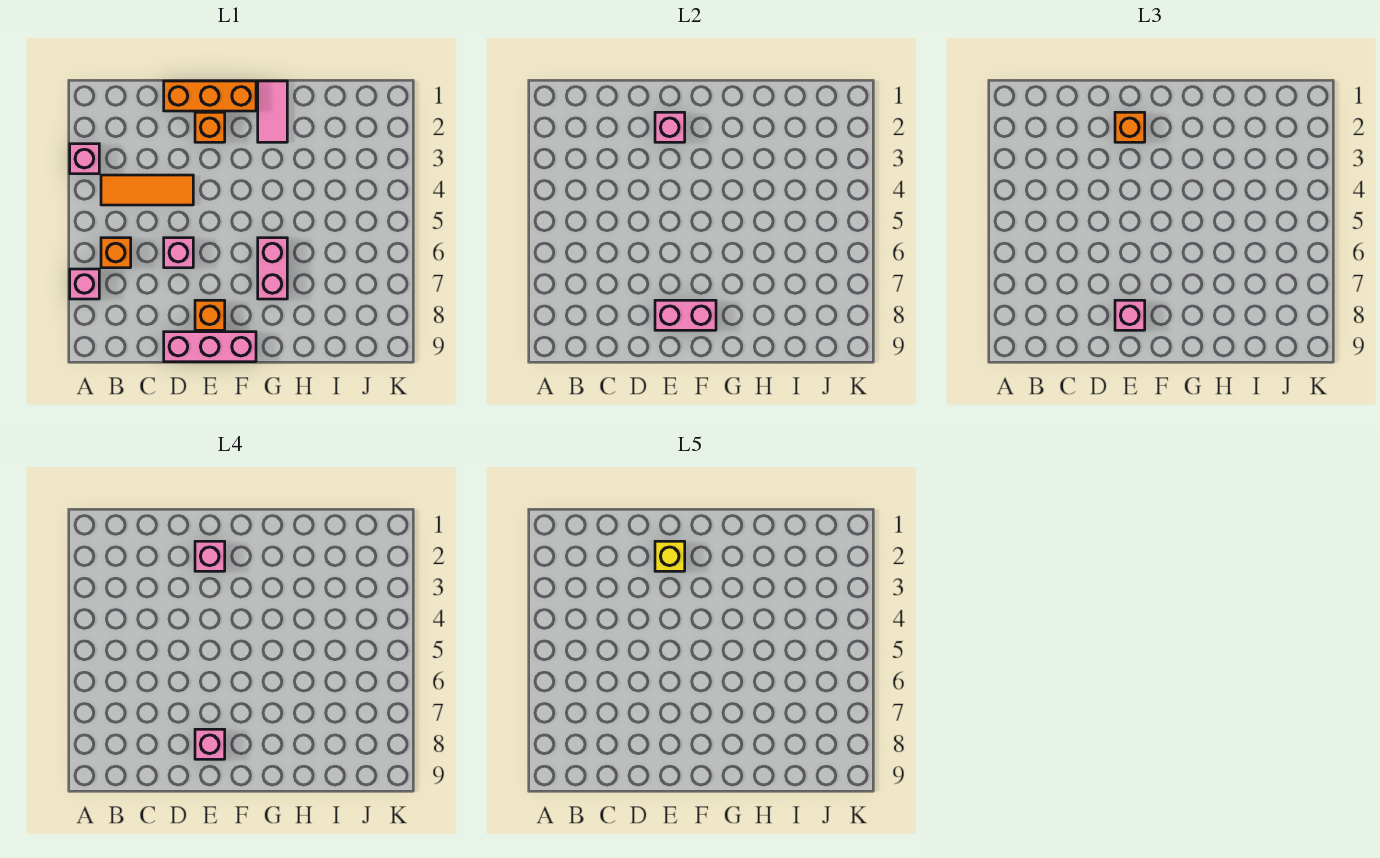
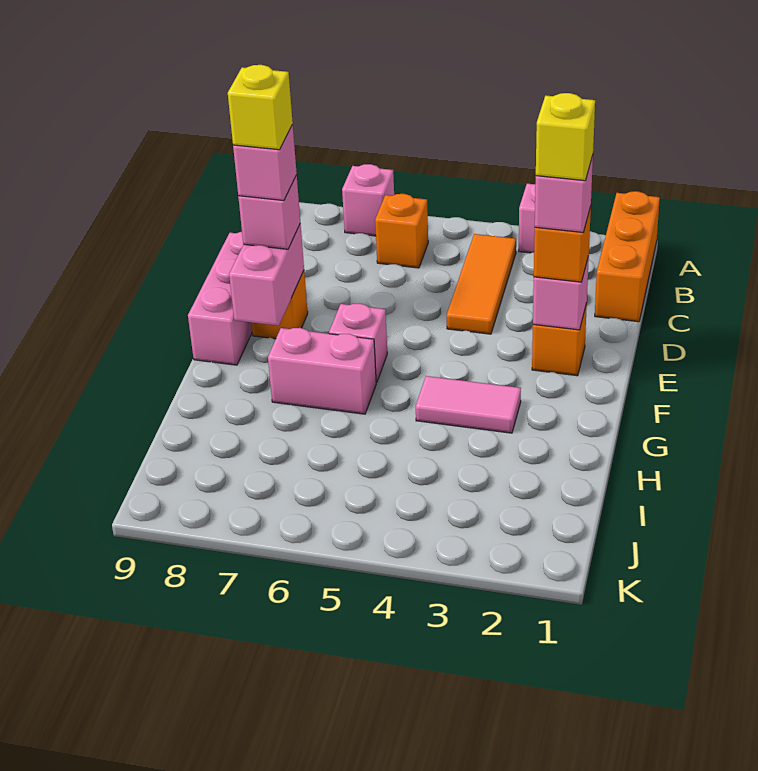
orange brick D1:F1 level 1 -> orange brick A1:C1 level 1
pink brick D6 level 1 -> pink brick F6 level 1
none -> yellow brick E8 level 5
pink tile G1:G2 level 1 -> pink tile G3:G4 level 1

